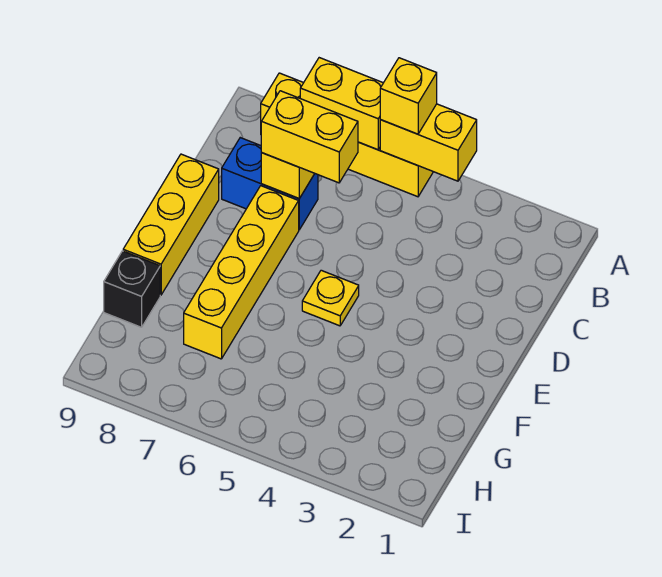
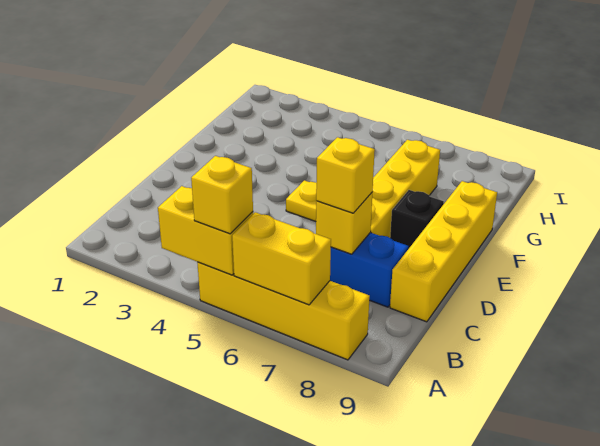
yellow brick C6:C7 level 3 -> yellow brick C7 level 3
yellow brick D9:F9 level 1 -> yellow brick C9:F9 level 1
black brick G9 level 1 -> black brick E8 level 1

